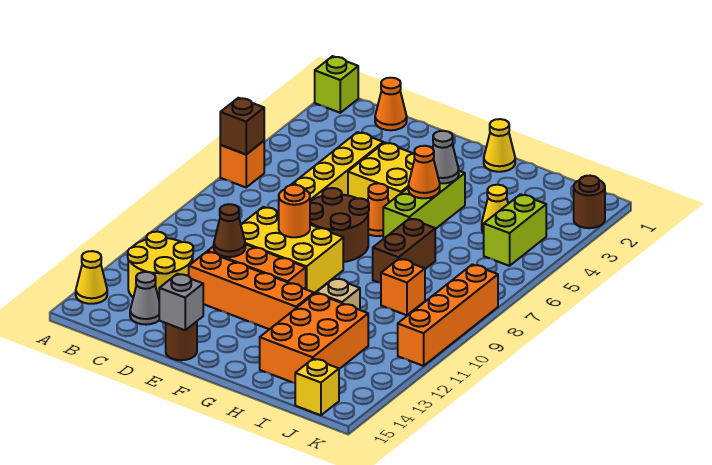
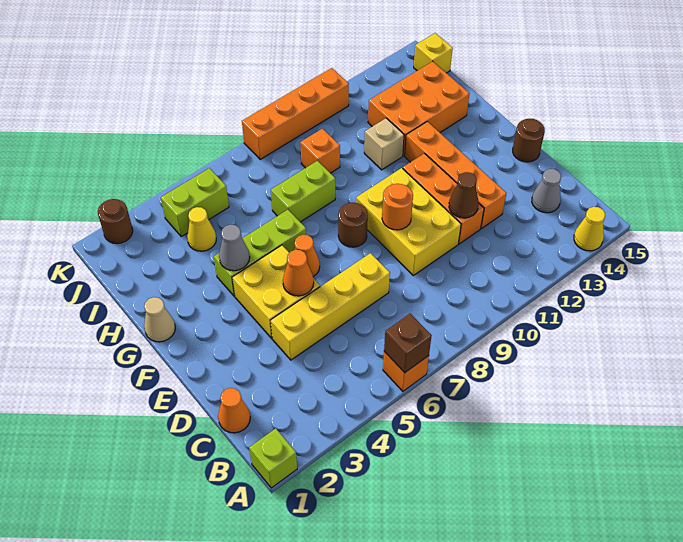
yellow round brick B12:C13 level 1 -> none
brown round brick E7:F8 level 1 -> brown round brick F8 level 1
grey brick E15 level 2 -> none
yellow cone G1 level 1 -> tan cone G1 level 1
orange cone G5 level 2 -> orange cone E5 level 2
brown brick H7:H8 level 1 -> lime brick H7:H8 level 1

